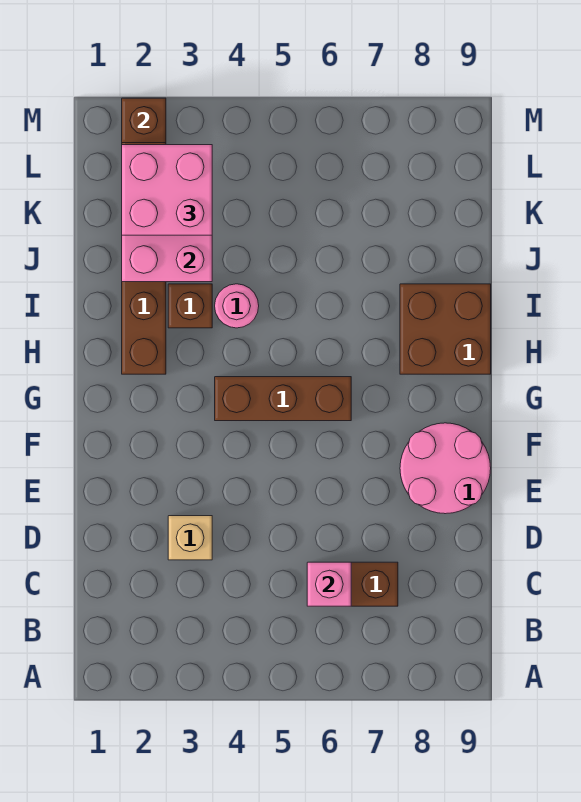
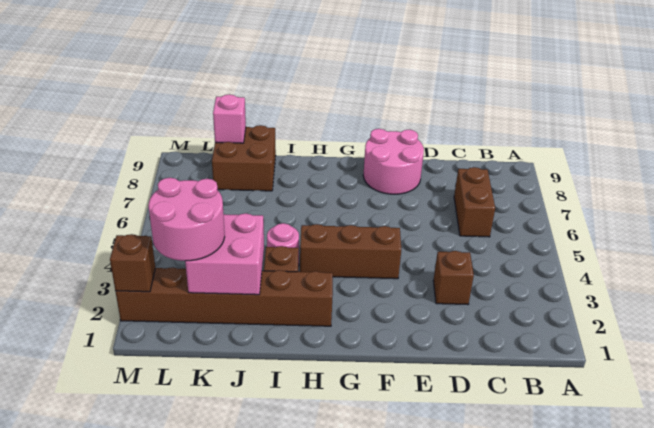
pink brick C6 level 2 -> pink brick K9 level 2
tan brick D3 level 1 -> brown brick D3 level 1
brown brick G4:G6 level 1 -> brown brick F4:H4 level 1
brown brick H8:I9 level 1 -> brown brick J8:K9 level 1
pink brick K2:L3 level 3 -> pink round brick K2:L3 level 3

